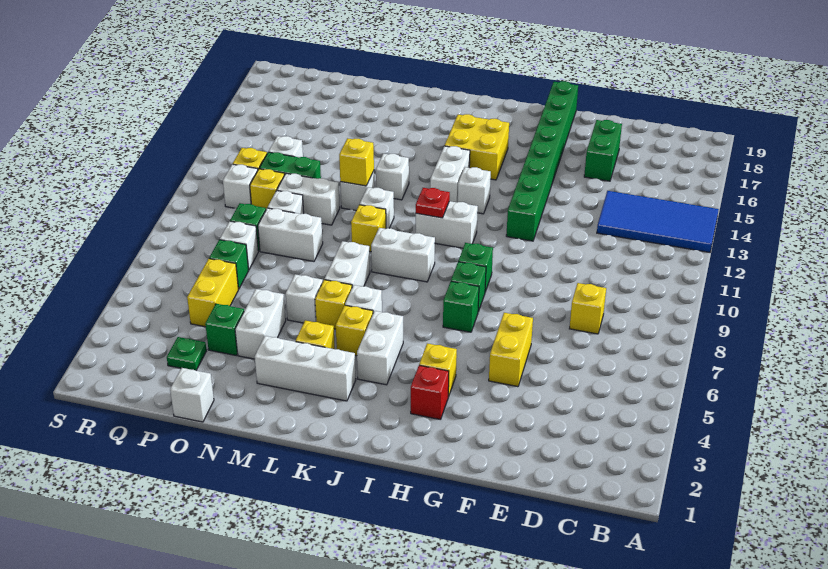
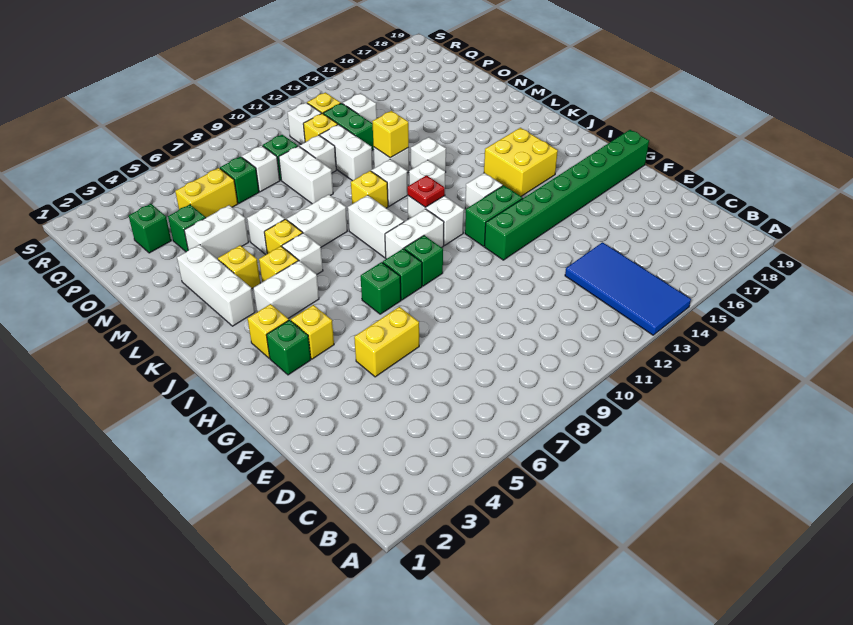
yellow brick D8 level 1 -> yellow brick I3 level 1
green brick E16:E17 level 1 -> green brick H12:H13 level 1
red brick H3 level 1 -> green brick H3 level 1
white brick J13:J14 level 1 -> white brick I9:I10 level 1
white brick O1 level 1 -> white brick K12 level 1
green plate P3 level 1 -> green brick P3 level 1

